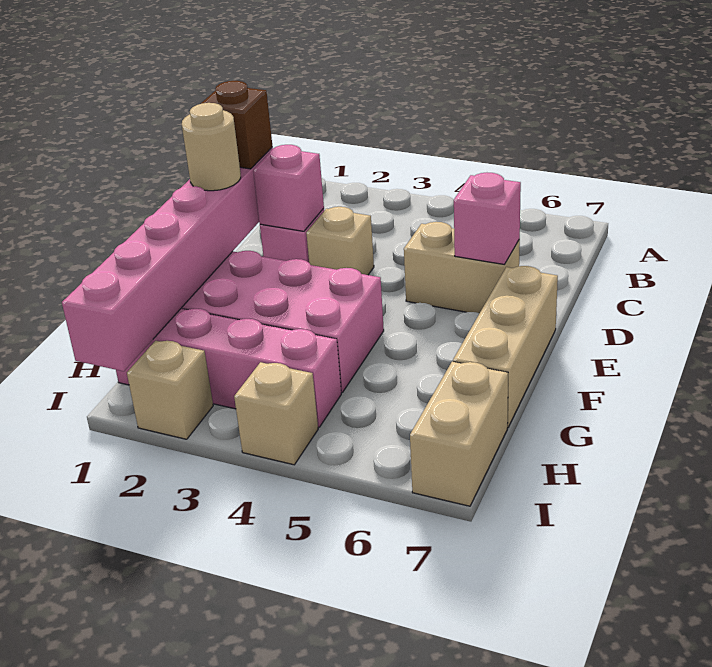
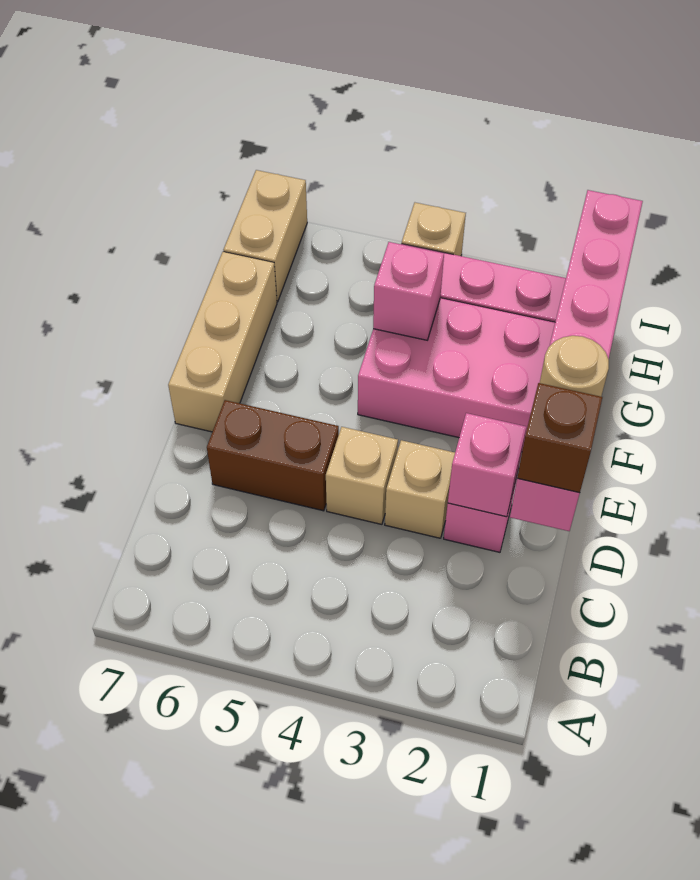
tan brick D5:D6 level 1 -> brown brick D5:D6 level 1
pink brick D6 level 2 -> pink brick G4 level 2
tan brick I2 level 1 -> tan brick D4 level 1

